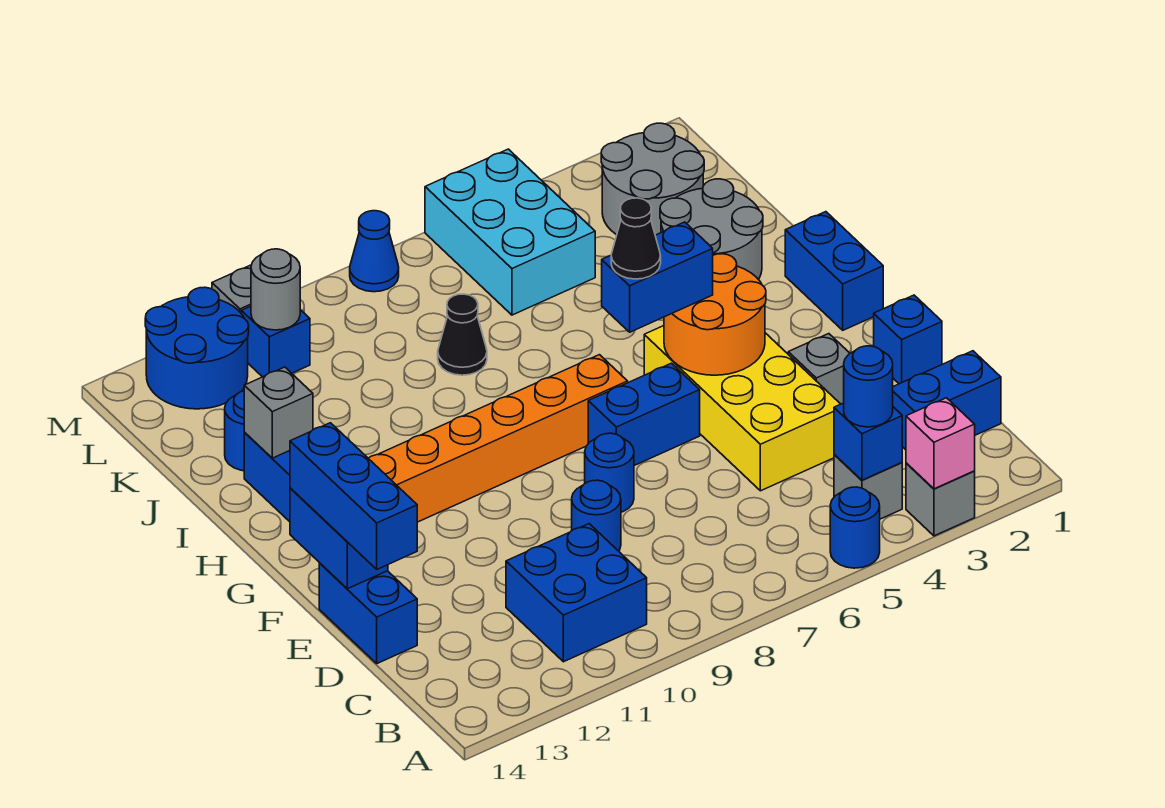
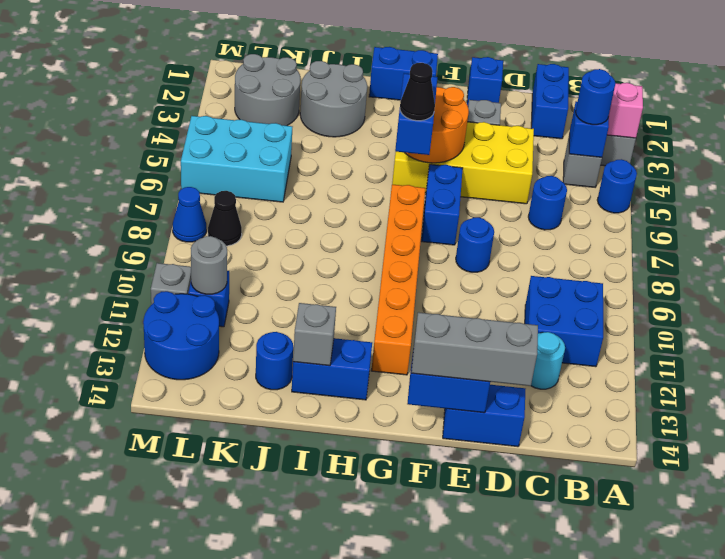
none -> cyan round brick C12 level 1
blue round brick D9 level 1 -> blue round brick C6 level 1
blue brick D14:F14 level 3 -> grey brick D14:F14 level 3
black cone J8 level 1 -> black cone L8 level 1

